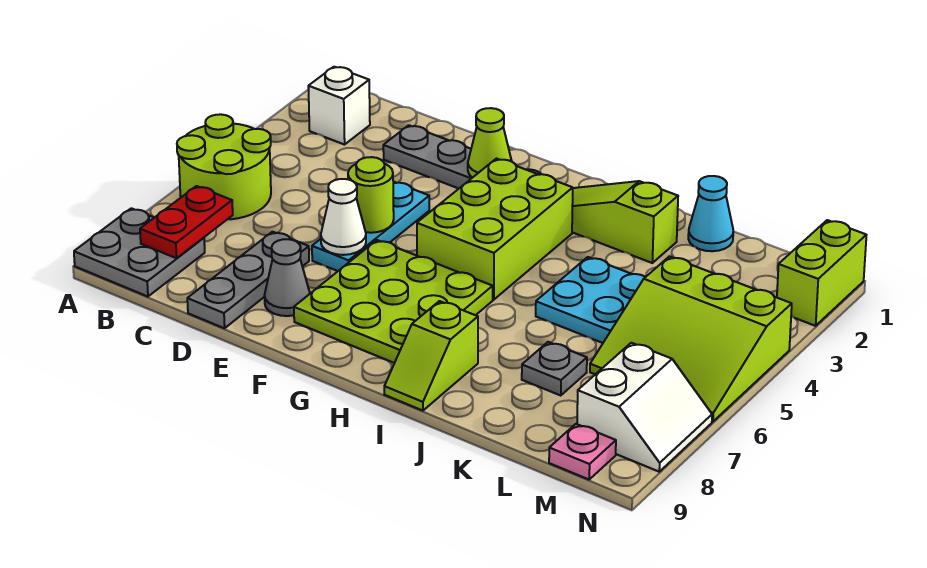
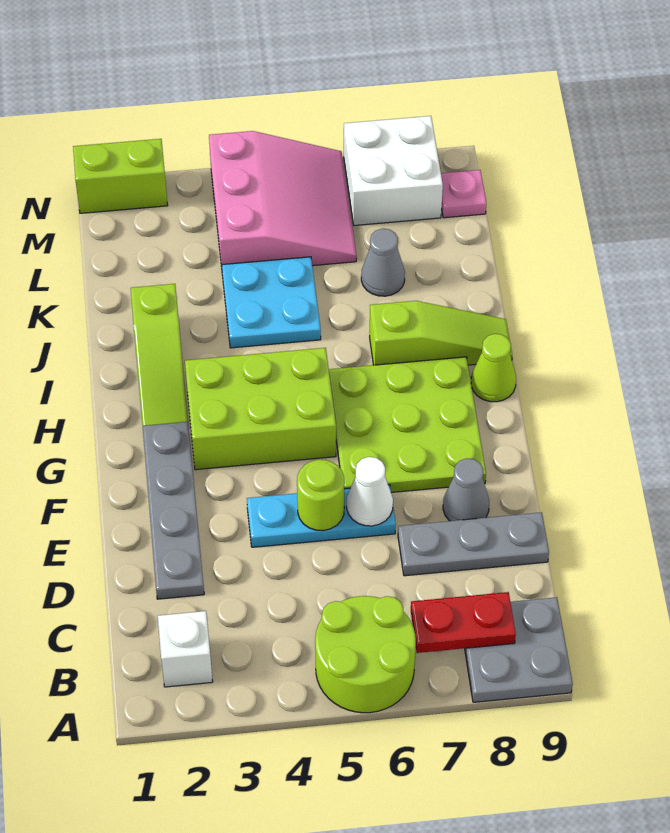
lime cone F2 level 2 -> lime cone H9 level 1
lime slope I8:I9 level 1 top 8 -> lime slope I7:I9 level 1 top 7
cyan cone K1 level 1 -> none
grey plate K7 level 1 -> grey cone K7 level 1
lime slope L4:N6 level 1 top 4 -> pink slope L4:N6 level 1 top 4
white slope M7:N8 level 1 top M -> white brick M7:N8 level 1

